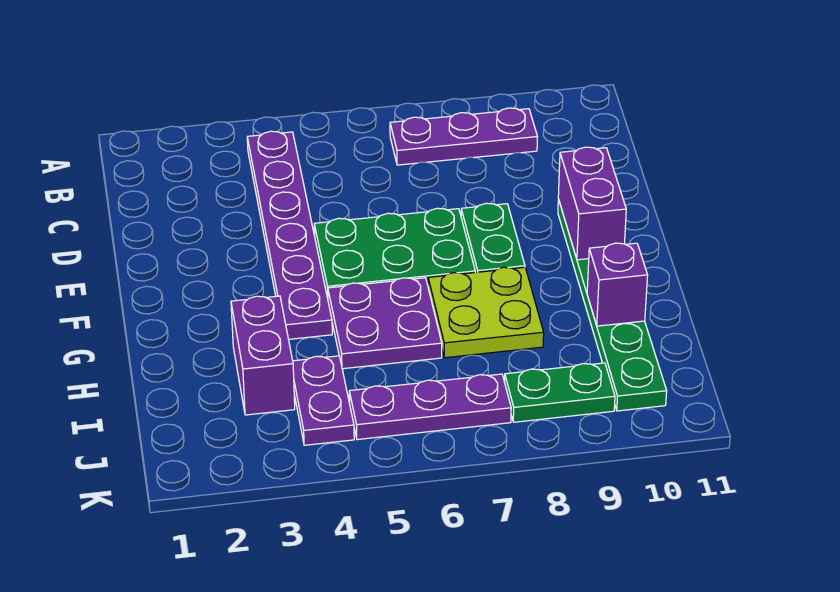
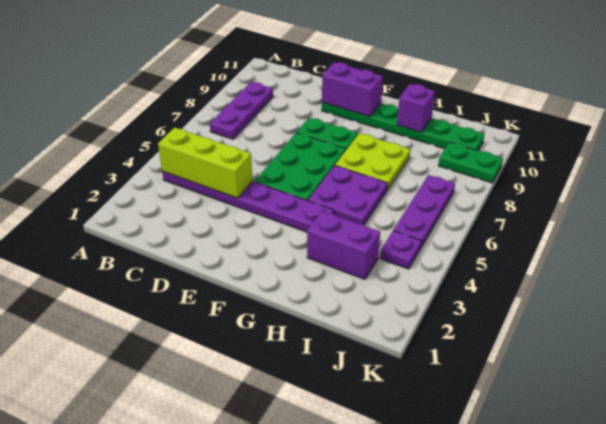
none -> lime brick B4:D4 level 2
purple plate I4:J4 level 1 -> purple plate J4 level 1
green plate J8:J9 level 1 -> green plate J9:K9 level 1

